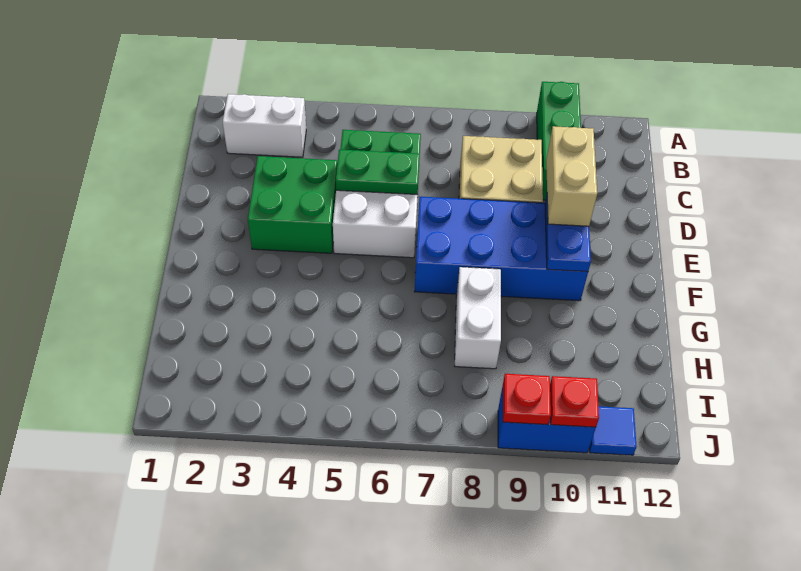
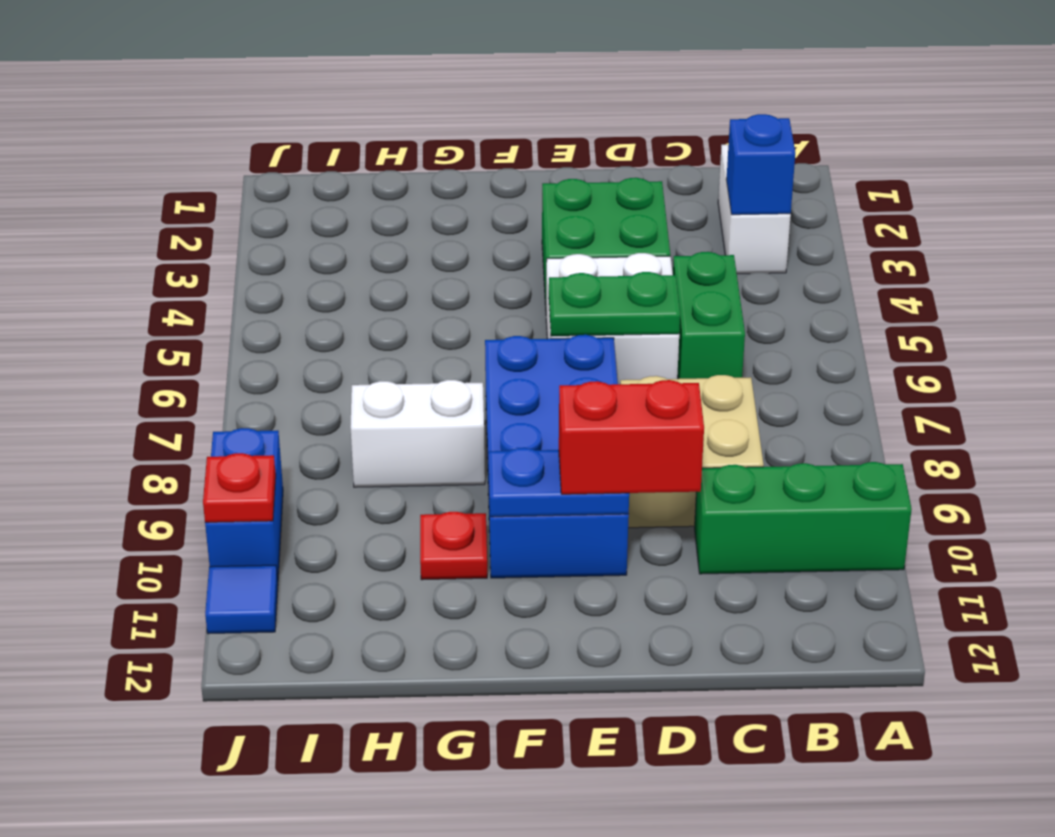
none -> blue brick B3 level 2
green plate D5:D6 level 2 -> green plate D6:E6 level 2
tan brick D10:E10 level 3 -> red brick D10:E10 level 3
red plate J9 level 2 -> red plate G10 level 1

